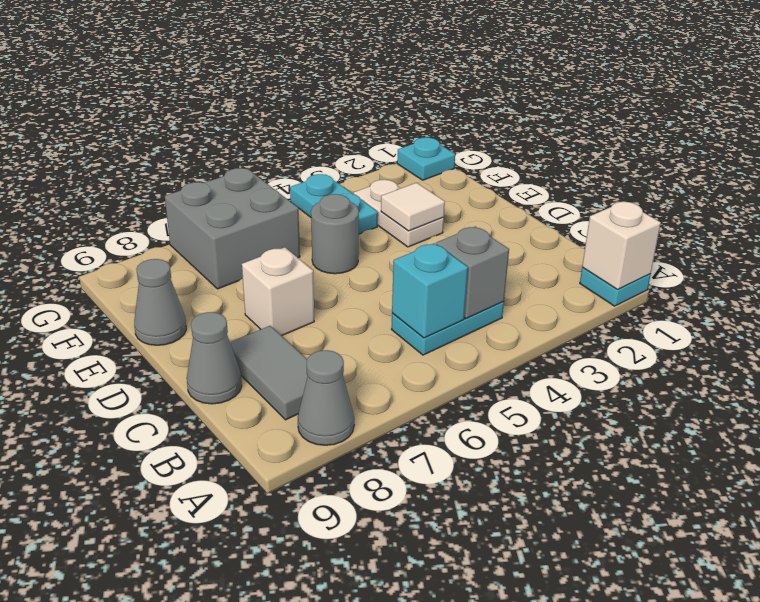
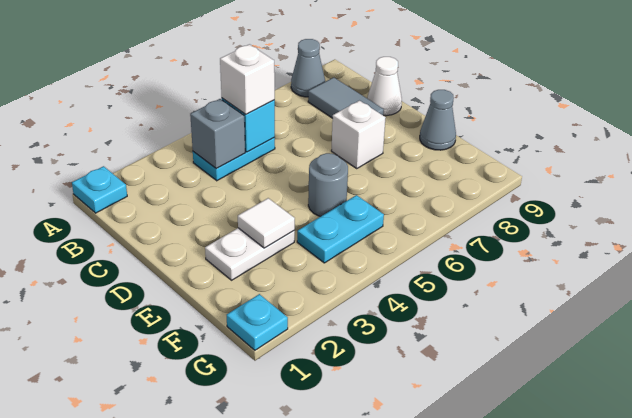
white brick A1 level 2 -> white brick B5 level 3
grey cone C9 level 1 -> white cone C9 level 1
white plate E3:F3 level 1 -> white plate E2:E3 level 1
cyan plate F4:G4 level 1 -> cyan plate F4:F5 level 1
grey brick F6:G7 level 1 -> none

